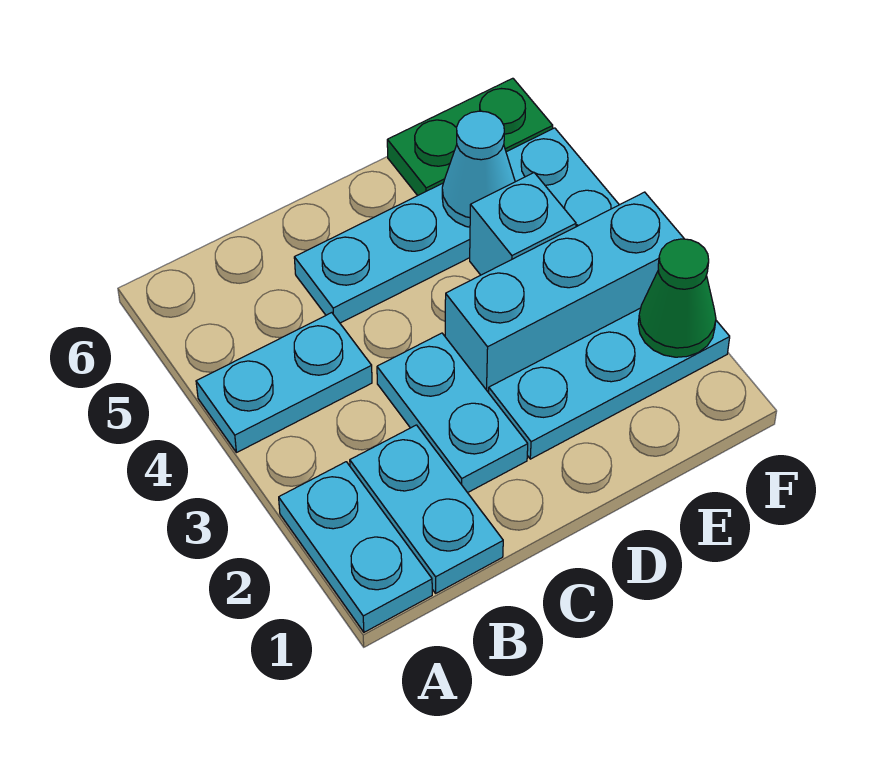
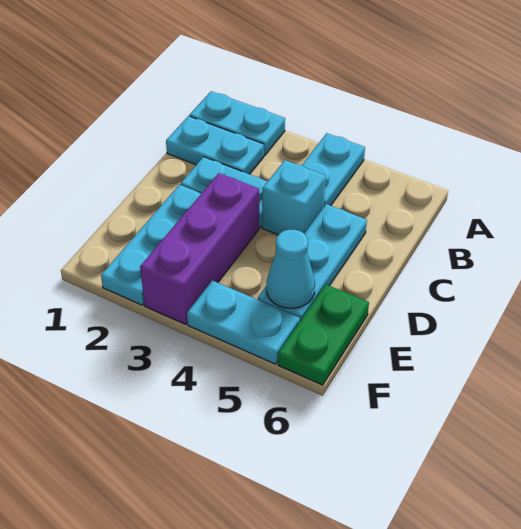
cyan brick D3:F3 level 1 -> purple brick D3:F3 level 1
cyan brick E4 level 1 -> cyan brick C4 level 1
green cone F2 level 2 -> none

